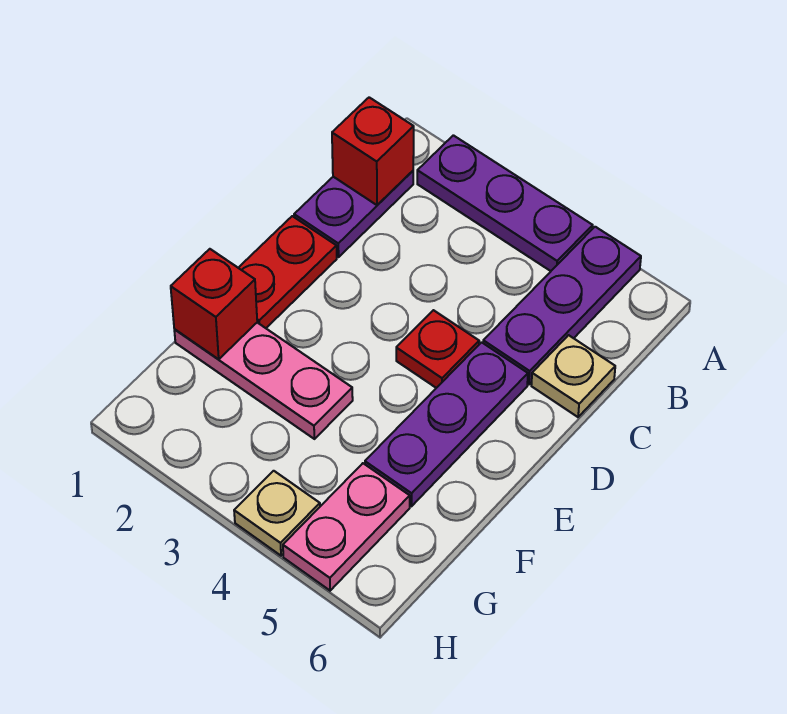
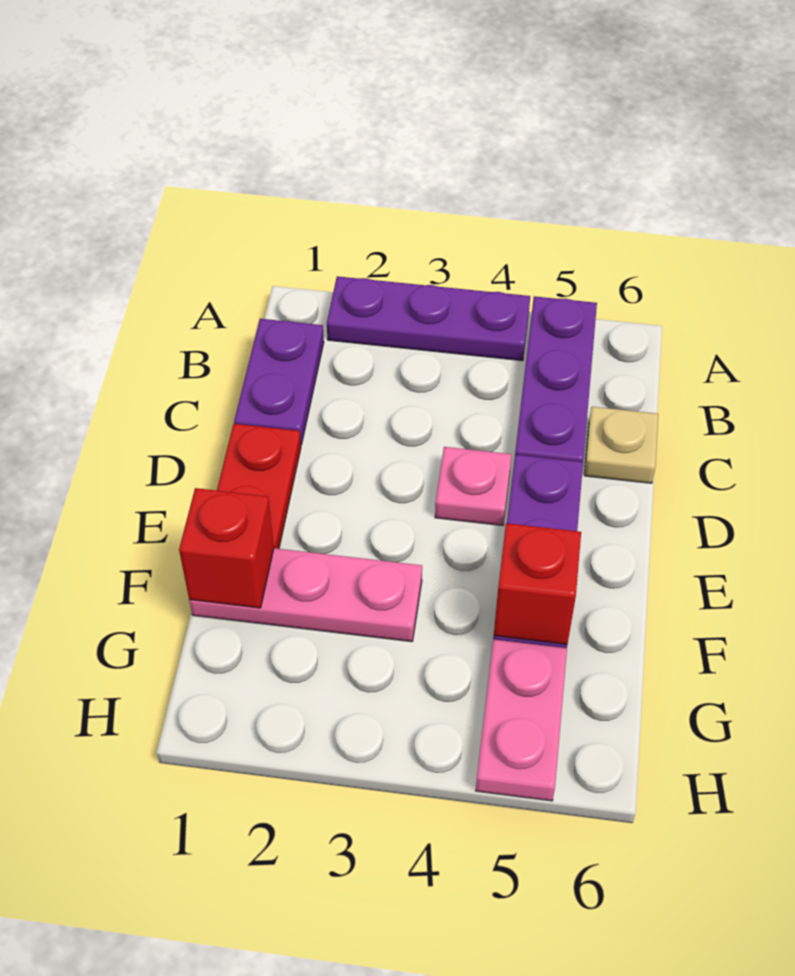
red brick B1 level 2 -> red brick F5 level 2
red plate D4 level 1 -> pink plate D4 level 1
tan plate H4 level 1 -> none

